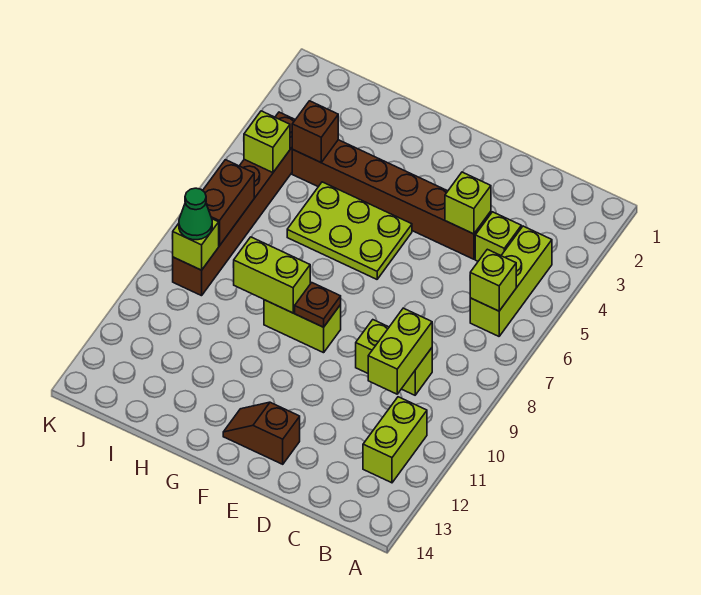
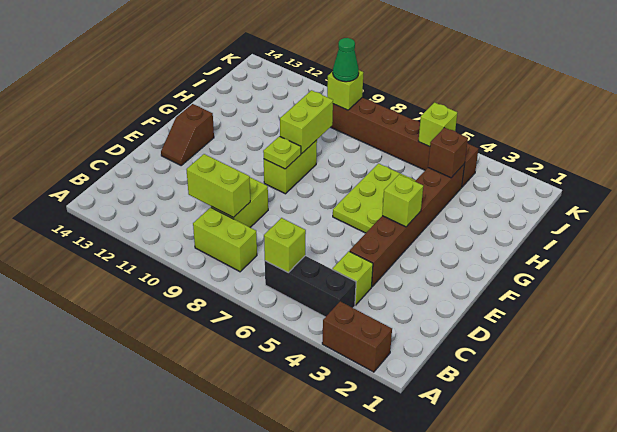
lime brick B4:B6 level 1 -> black brick B4:B6 level 1
lime brick B11:B12 level 1 -> lime brick B8:B9 level 1
lime brick D4 level 2 -> lime brick F4 level 2
brown slope E13:F13 level 1 top E -> brown slope E13:F13 level 1 top F
brown plate F9 level 2 -> lime plate F9 level 2
brown brick J7:J8 level 2 -> brown brick A2:A3 level 1

